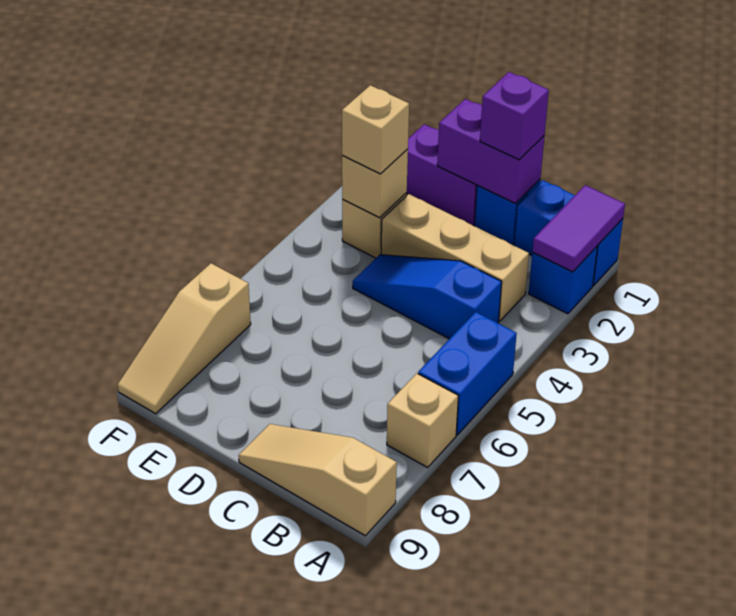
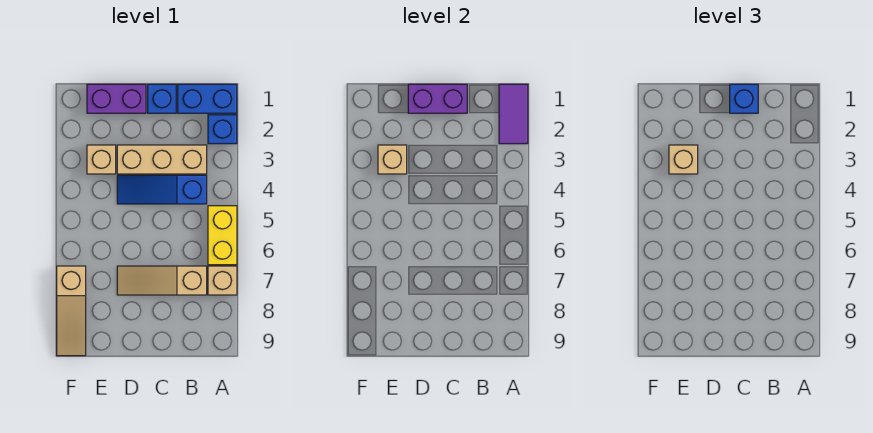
blue brick A5:A6 level 1 -> yellow brick A5:A6 level 1
tan slope A9:C9 level 1 top A -> tan slope B7:D7 level 1 top B
purple brick C1 level 3 -> blue brick C1 level 3

